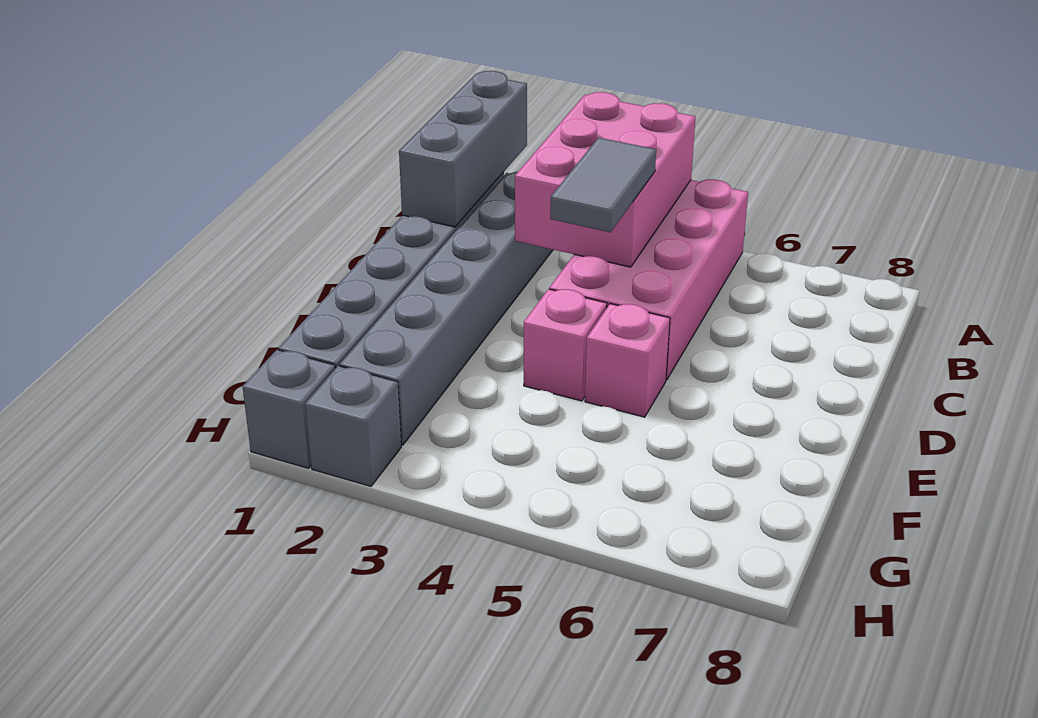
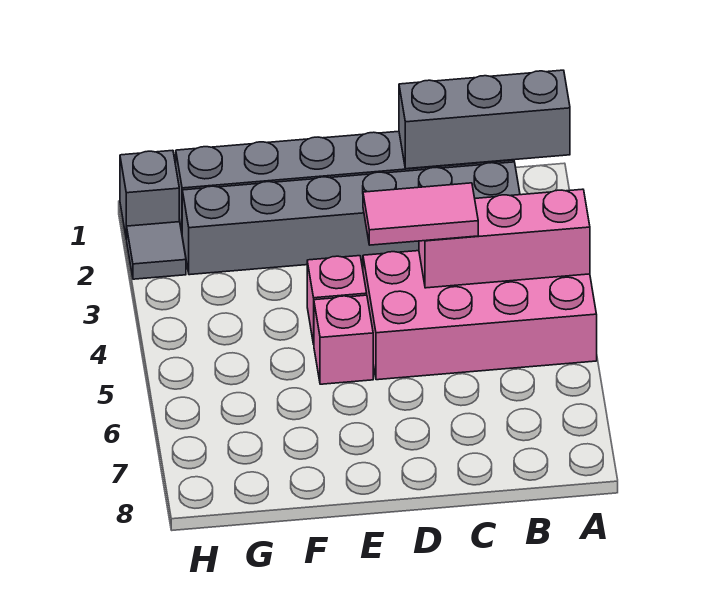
pink brick A3:C4 level 2 -> pink brick A4:C4 level 2
grey tile C4:D4 level 3 -> pink tile C4:D4 level 3
grey brick H2 level 1 -> grey tile H2 level 1

